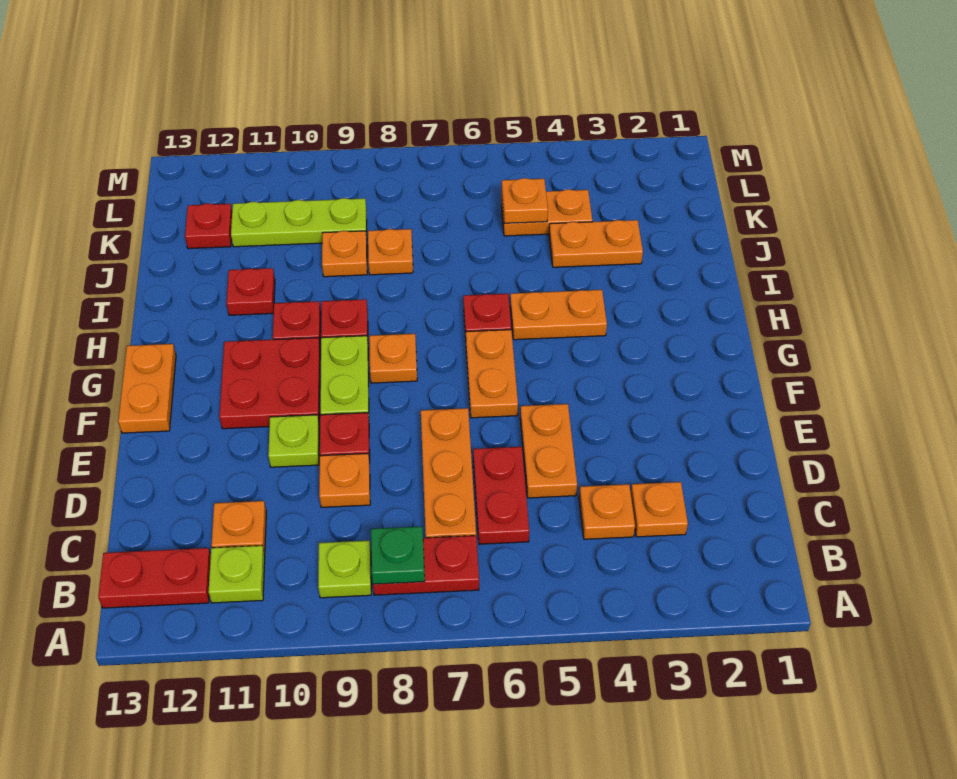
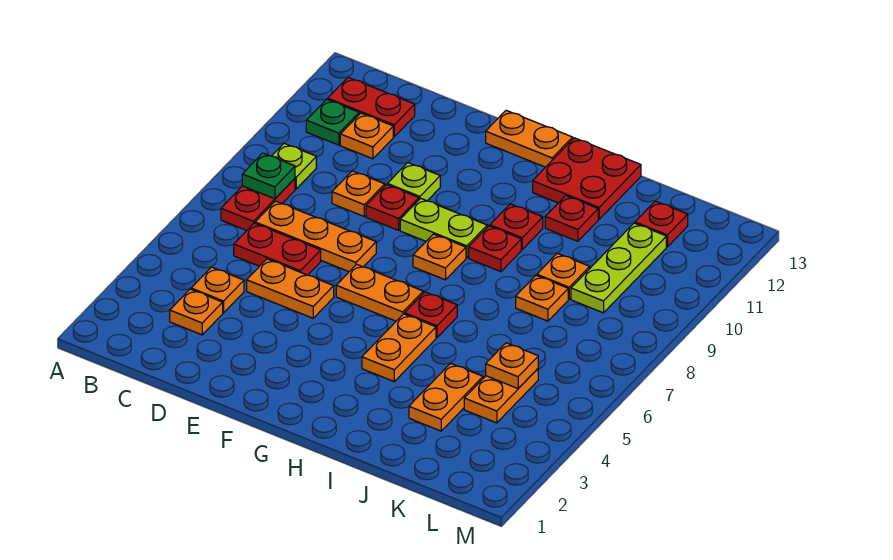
lime plate B11 level 1 -> green plate B11 level 1
red plate B12:B13 level 1 -> red plate B12:C12 level 1
red plate F10:G11 level 1 -> red plate H12:I13 level 1

